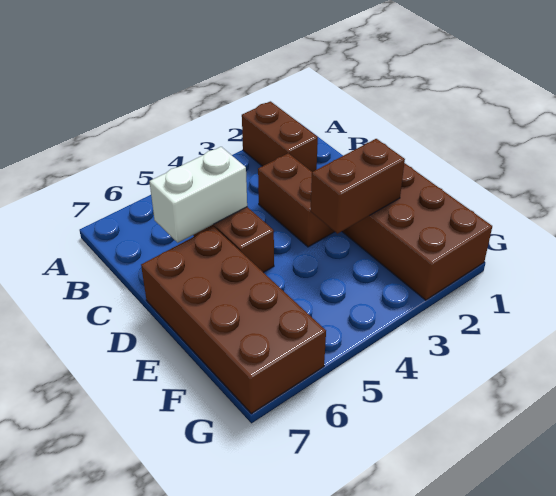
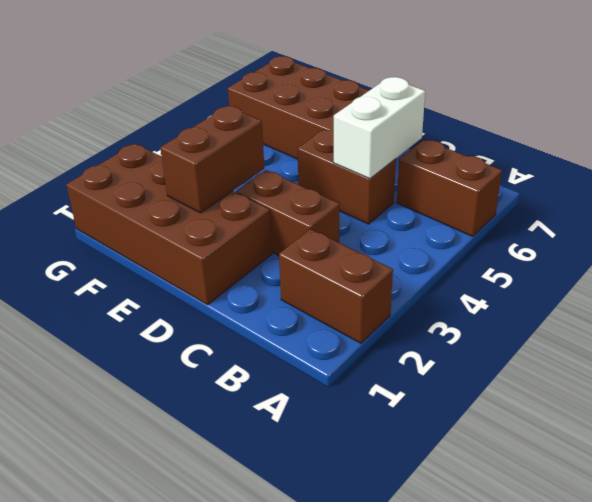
none -> brown brick A6:B6 level 1

